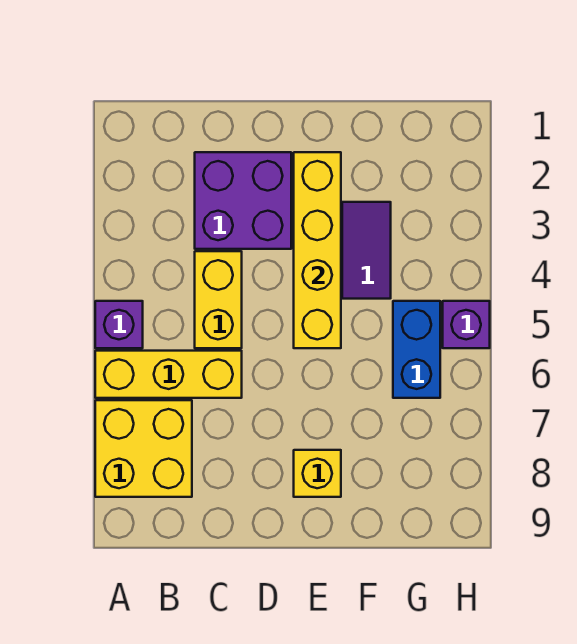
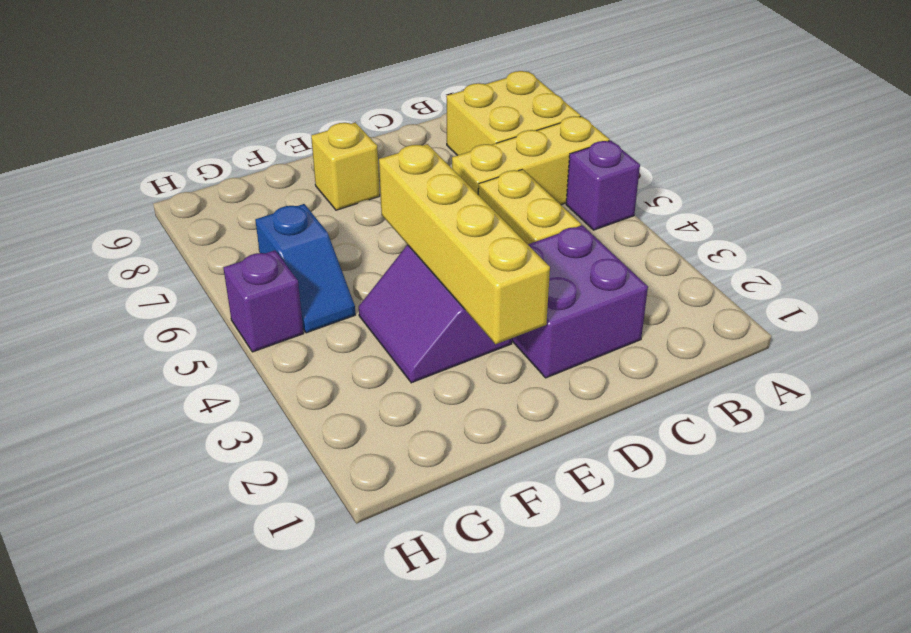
blue brick G5:G6 level 1 -> blue slope G5:G6 level 1 top 6

